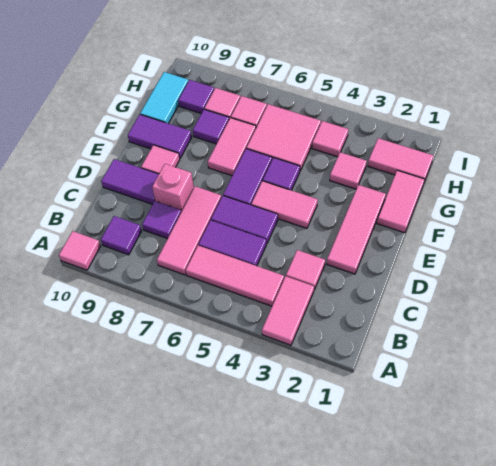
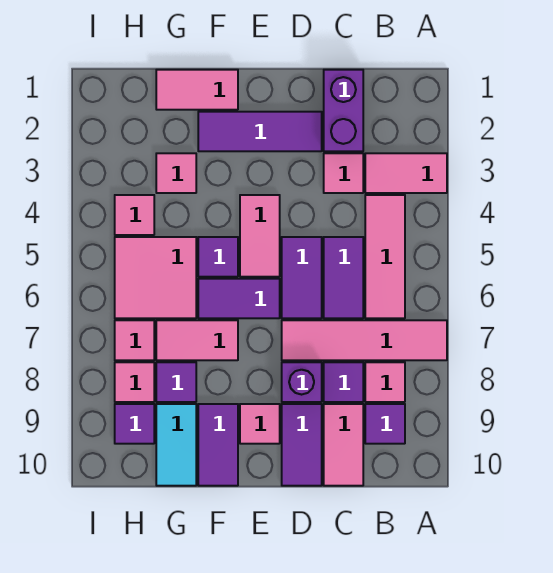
pink tile A10 level 1 -> pink tile B8 level 1
pink tile B7:D7 level 1 -> pink tile A7:D7 level 1
none -> purple brick C1:C2 level 1
pink tile D2:F2 level 1 -> purple tile D2:F2 level 1
pink brick D8 level 1 -> purple brick D8 level 1
cyan tile G10:H10 level 1 -> cyan tile G9:G10 level 1
pink tile H1:H2 level 1 -> pink tile C9:C10 level 1

